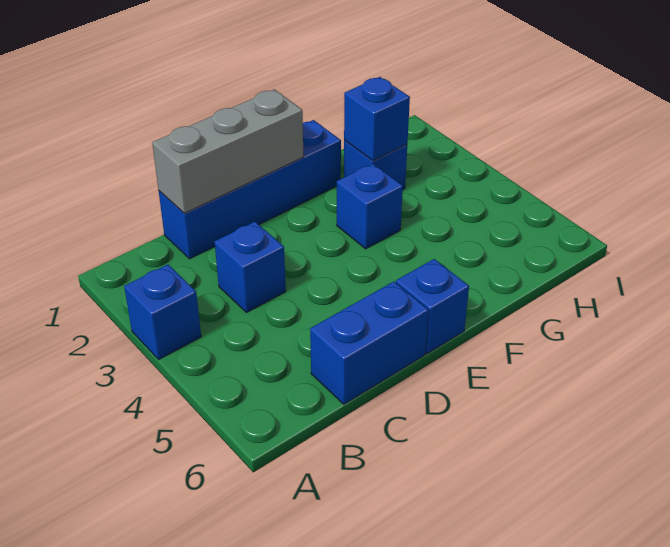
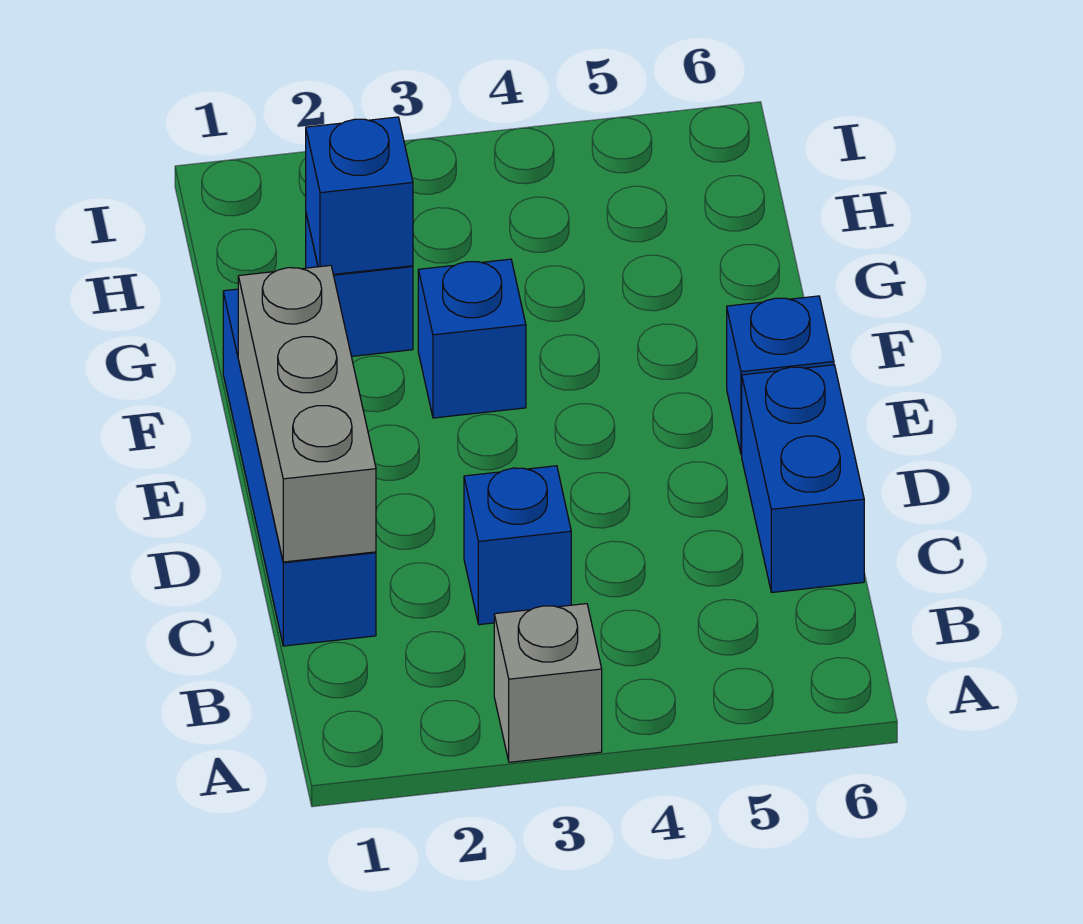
blue brick A3 level 1 -> grey brick A3 level 1

